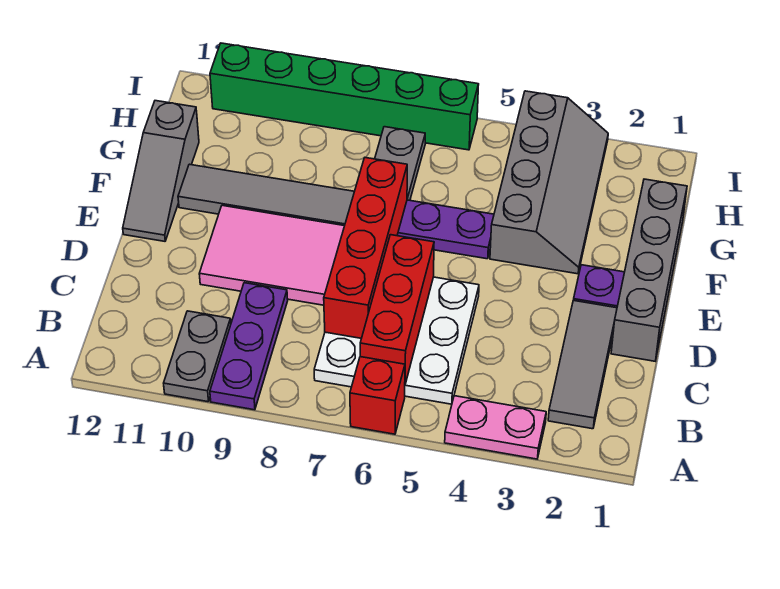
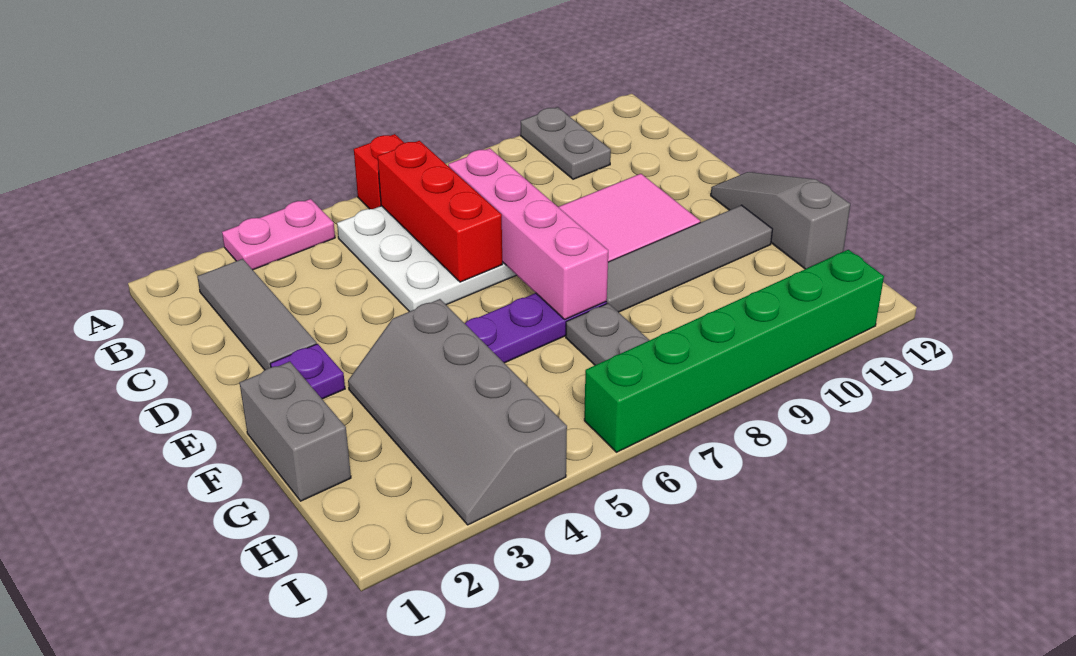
purple plate A9:C9 level 1 -> none
red brick C7:F7 level 2 -> pink brick C7:F7 level 2
grey brick D1:G1 level 1 -> grey brick F1:G1 level 1

